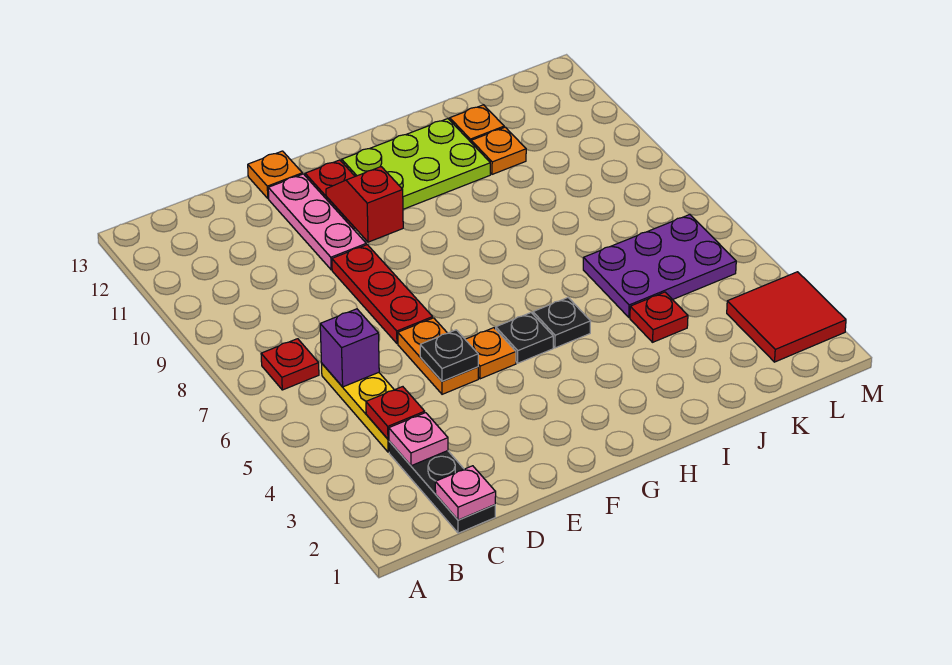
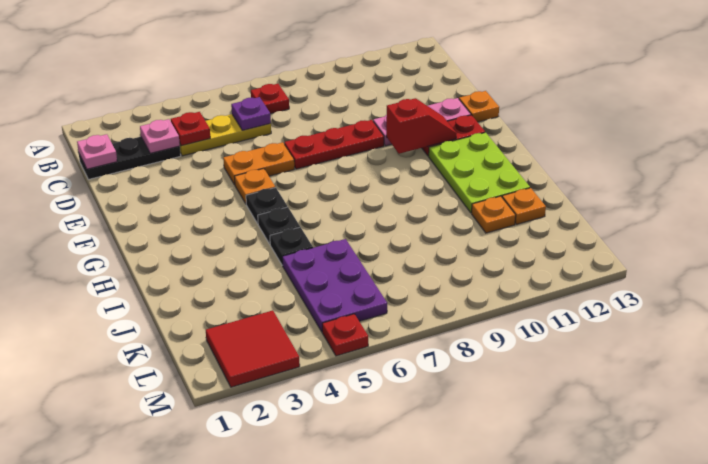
purple brick C6 level 2 -> purple plate C6 level 2
black plate E5 level 2 -> black plate I5 level 1
red plate J4 level 1 -> red plate M5 level 1

